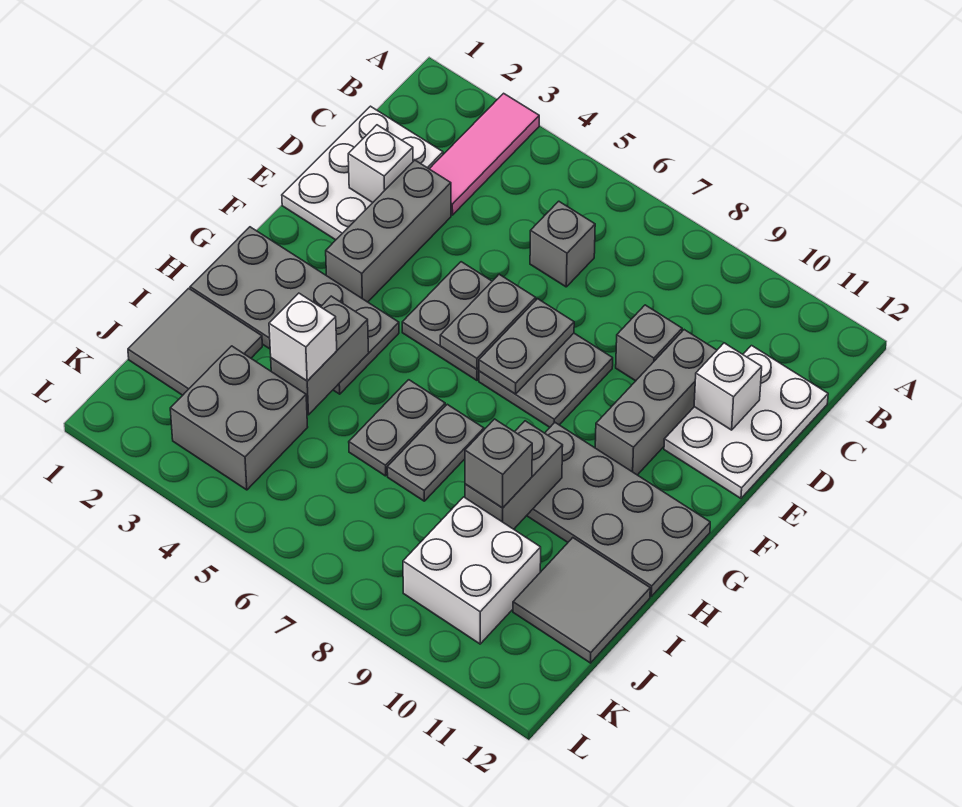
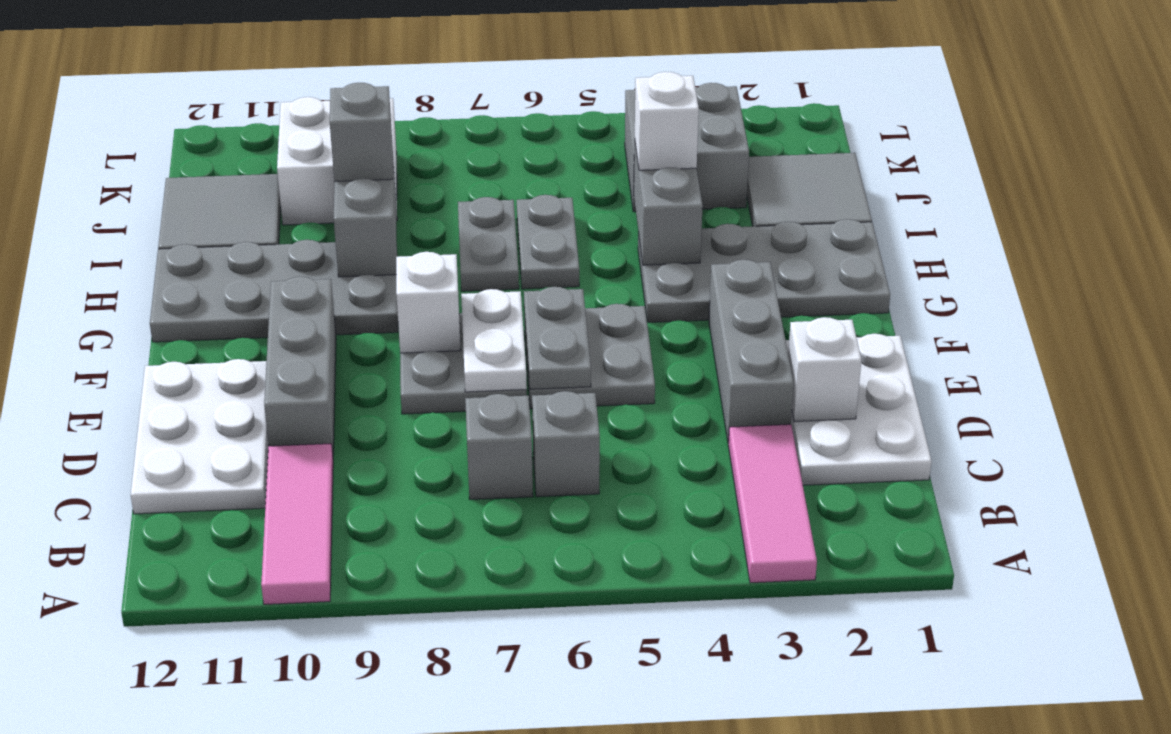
none -> pink tile A10:C10 level 1
grey brick D9 level 1 -> grey brick C7 level 1
white brick D11 level 2 -> white brick F8 level 2
grey plate E7:F7 level 2 -> white plate E7:F7 level 2

